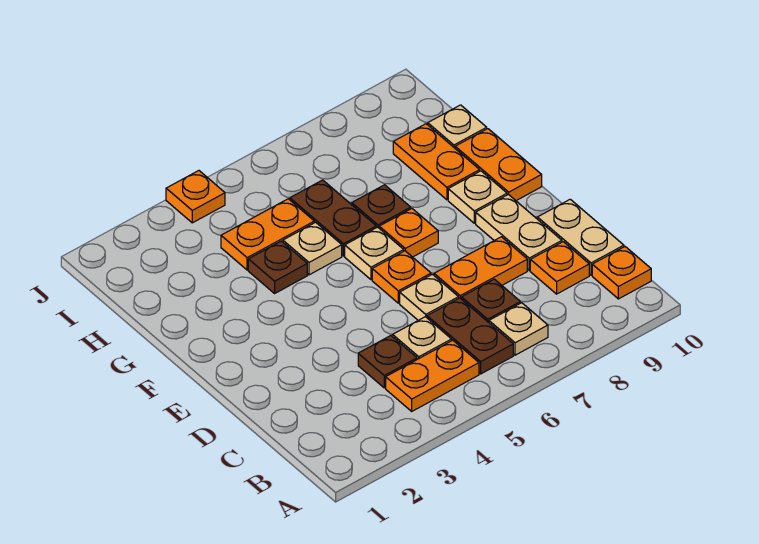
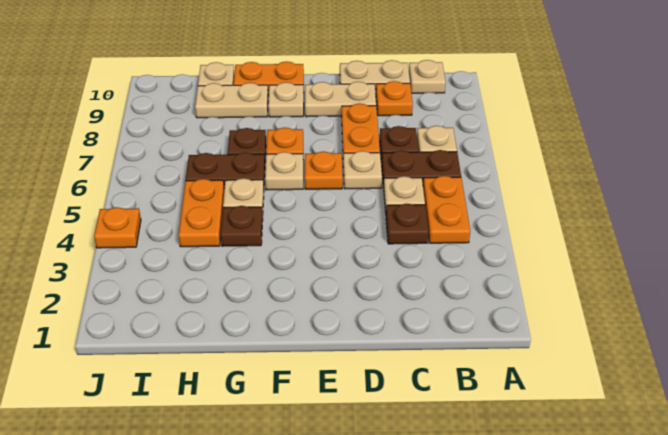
orange plate B10 level 1 -> tan plate B10 level 1
orange plate G9:H9 level 1 -> tan plate G9:H9 level 1

